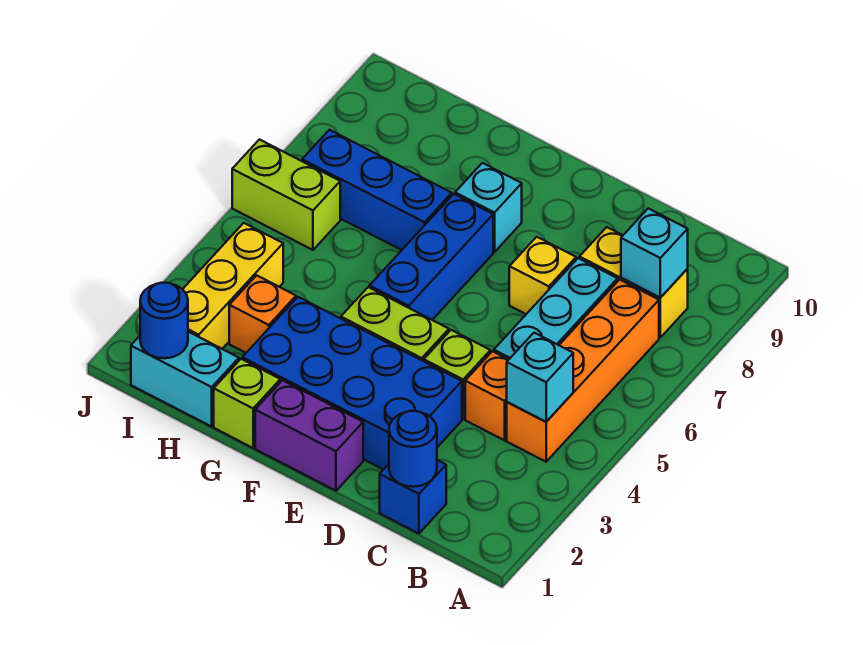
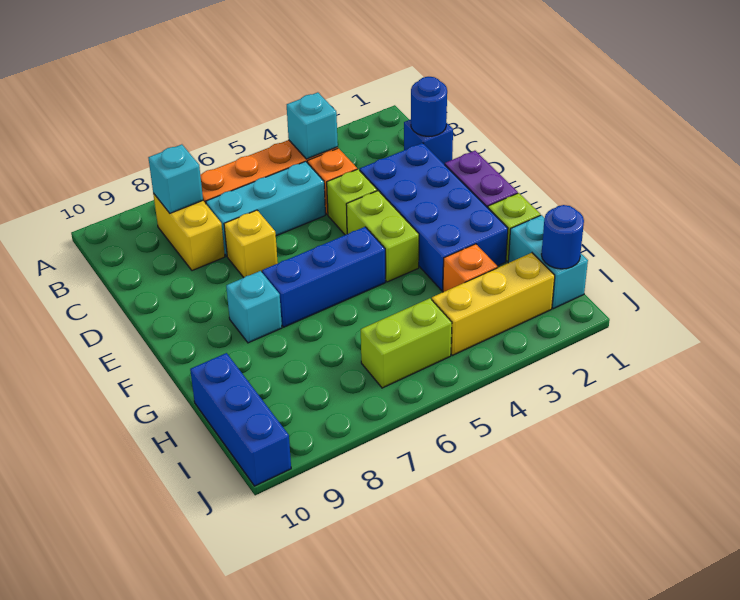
blue brick G7:I7 level 1 -> blue brick H10:J10 level 1
lime brick I6:J6 level 1 -> lime brick I5:I6 level 1

